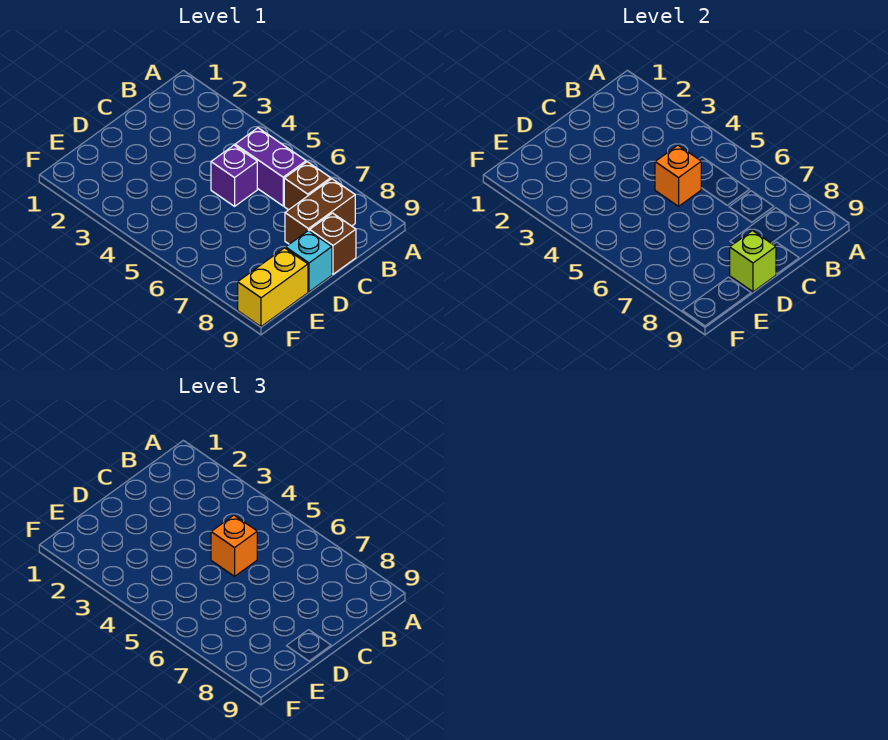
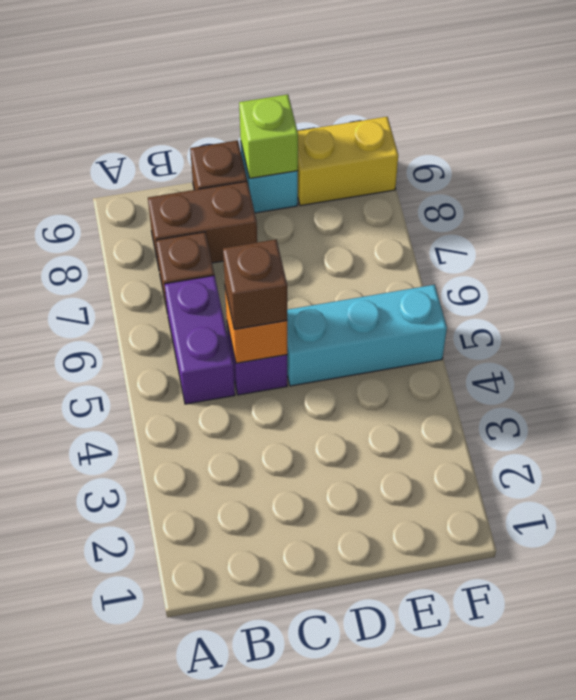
orange brick C5 level 3 -> brown brick C5 level 3
none -> cyan brick D5:F5 level 1

